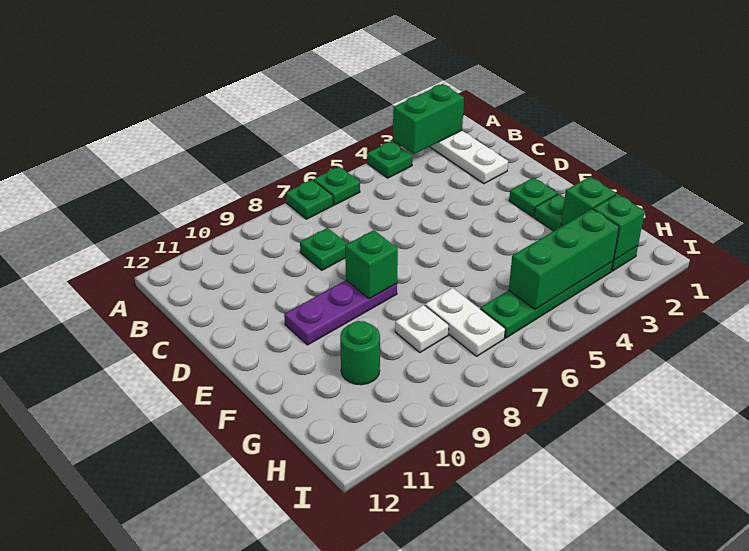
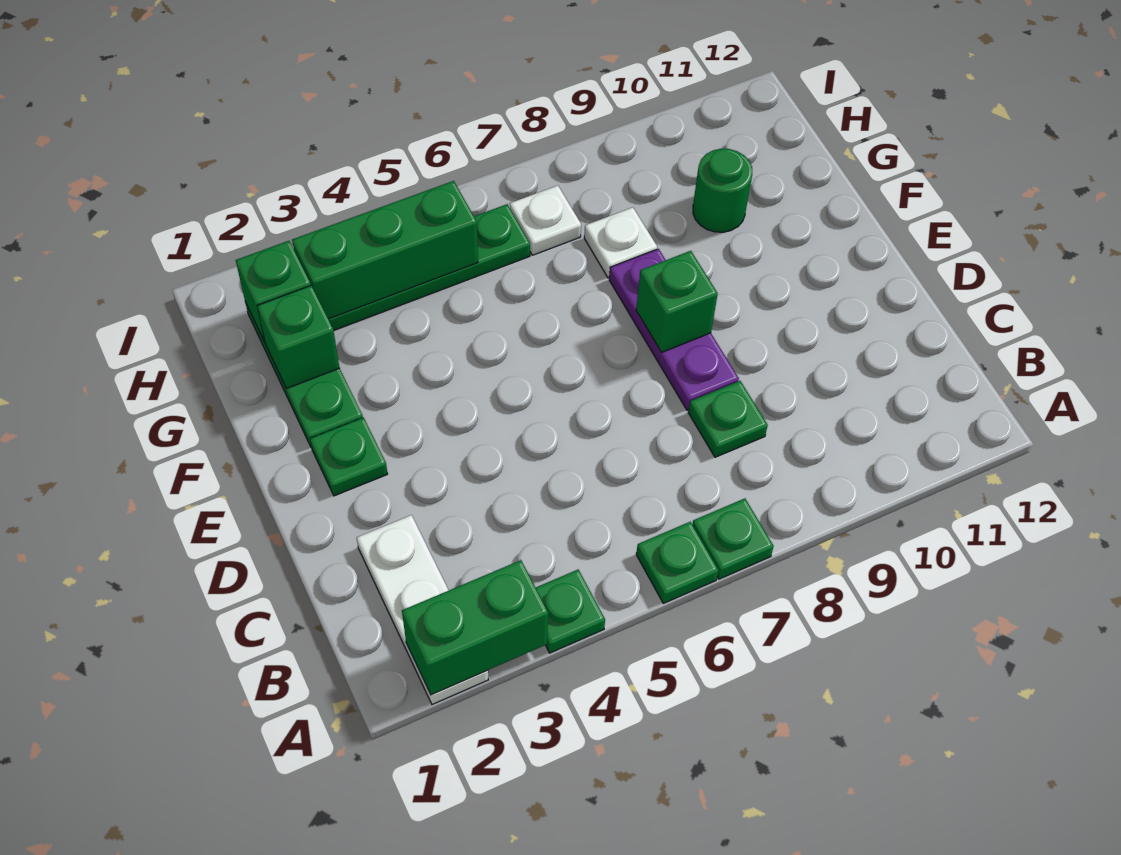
purple plate E8:E10 level 1 -> purple plate D8:F8 level 1
white plate G7:H7 level 1 -> white plate H7 level 1

